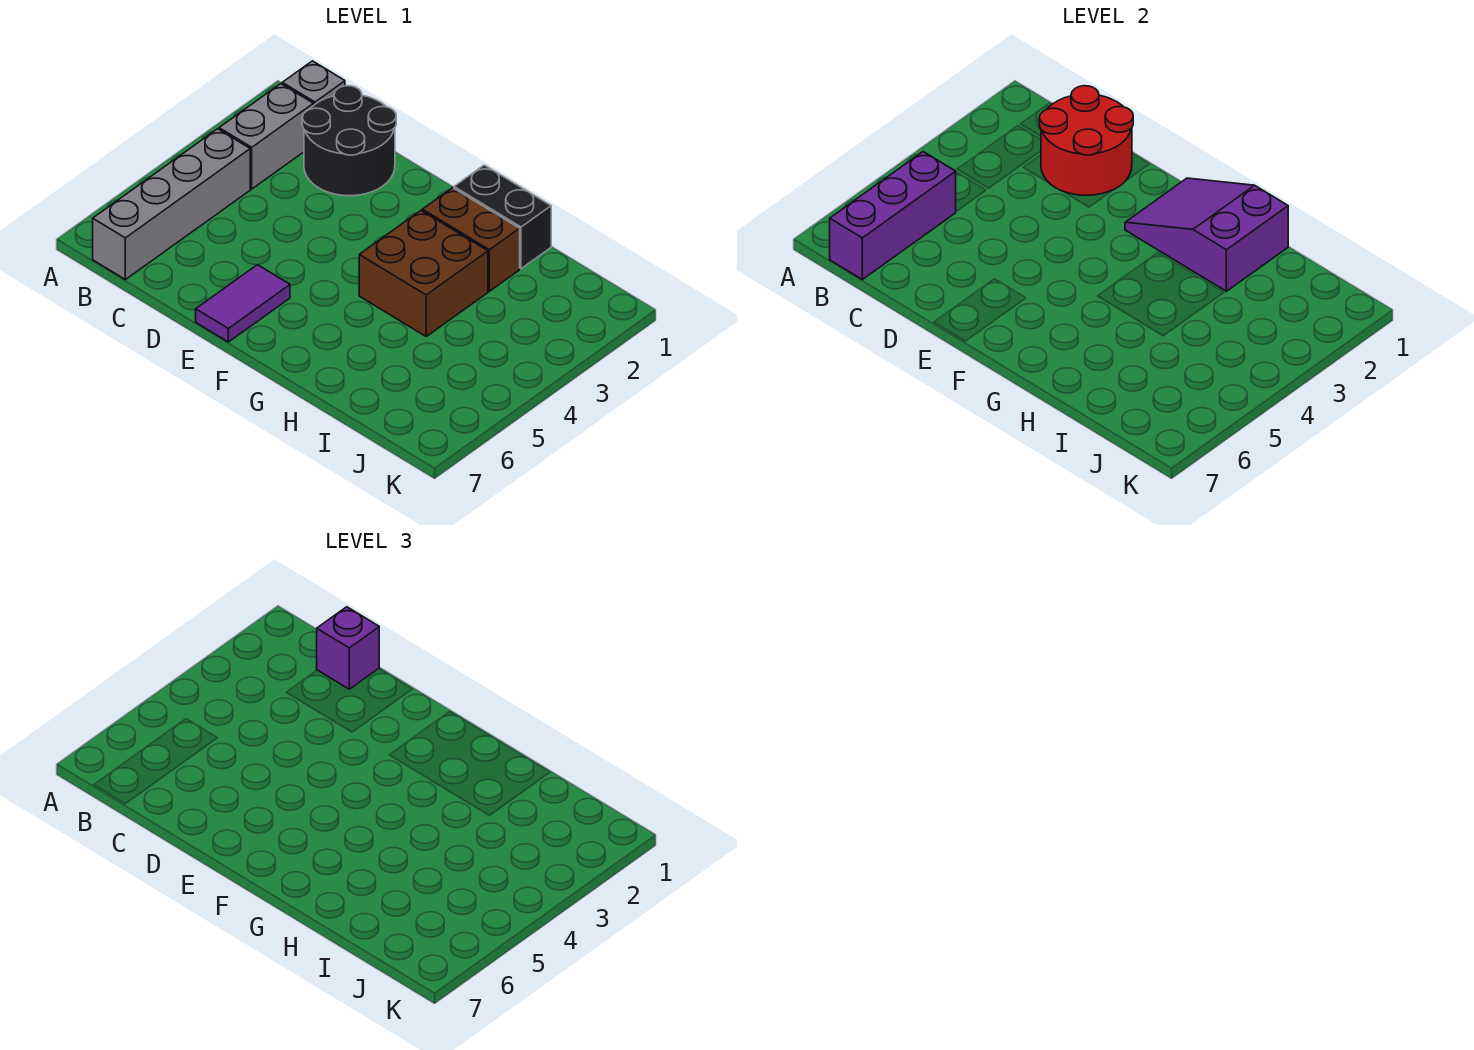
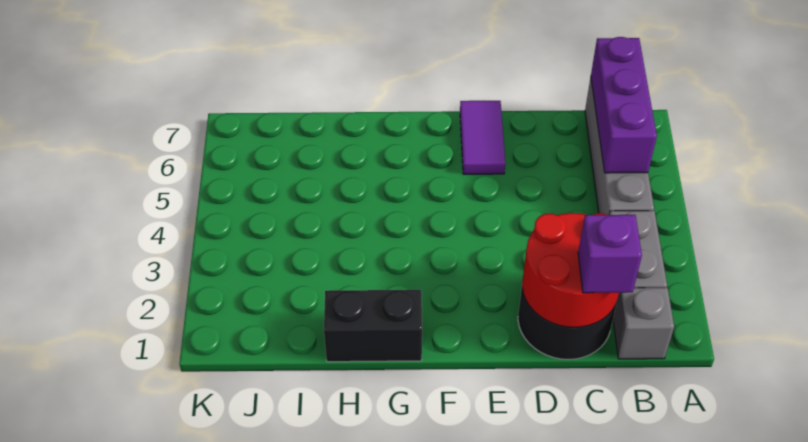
purple slope F1:H2 level 2 top H -> none
brown brick G2:H2 level 1 -> none
brown brick G3:H4 level 1 -> none

